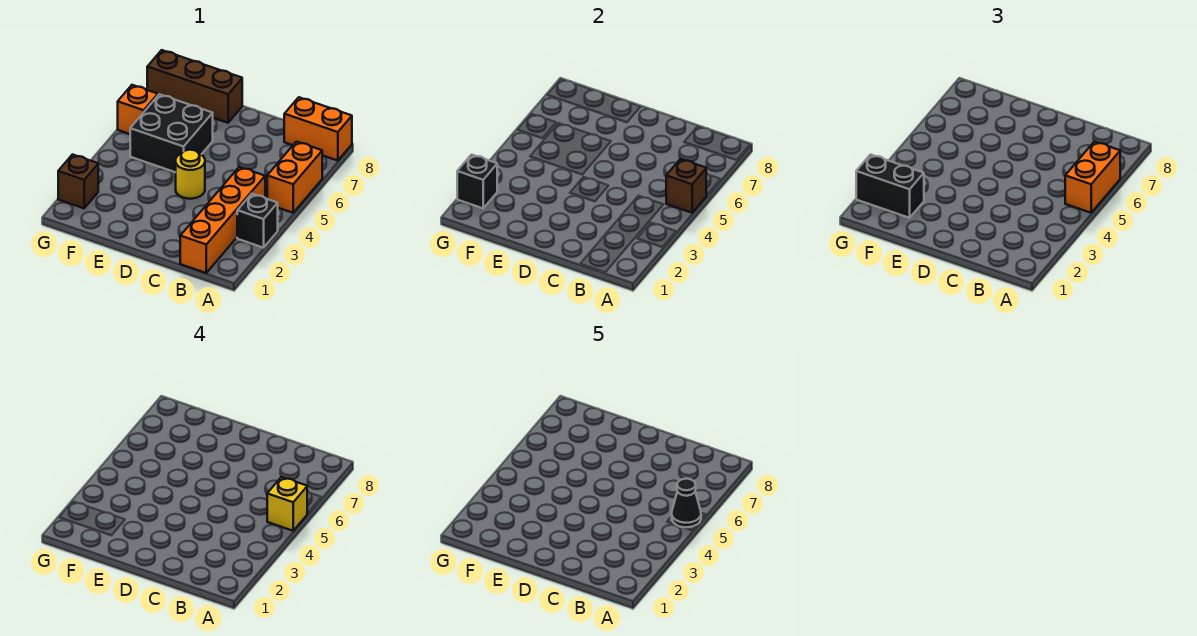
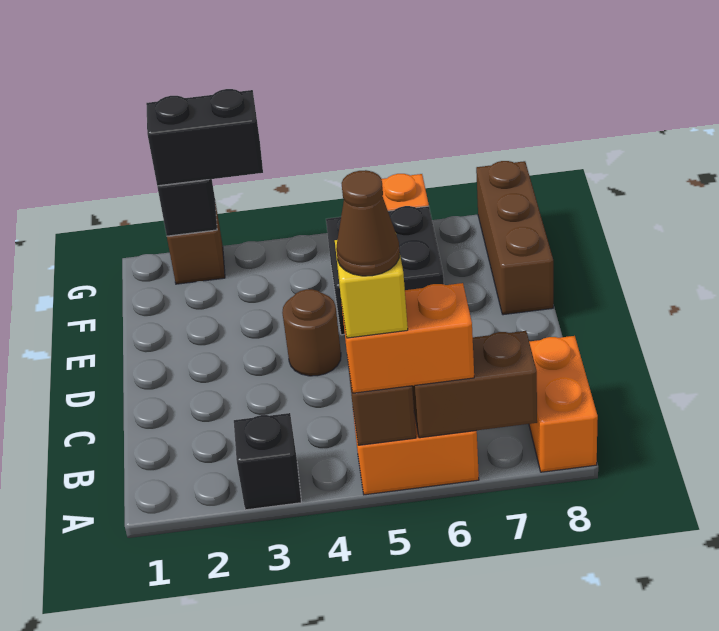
black cone A5 level 5 -> brown cone A5 level 5
none -> brown brick A6:A7 level 2
orange brick B1:B4 level 1 -> none
yellow round brick D4 level 1 -> brown round brick D4 level 1
black brick F2:G2 level 3 -> black brick G2:G3 level 3

